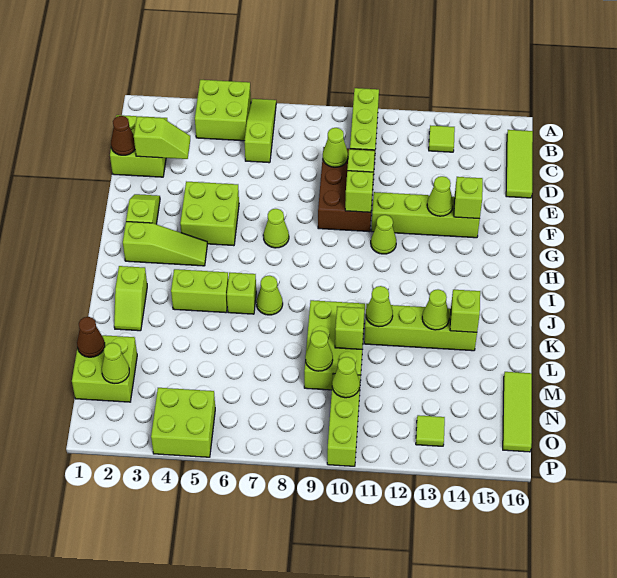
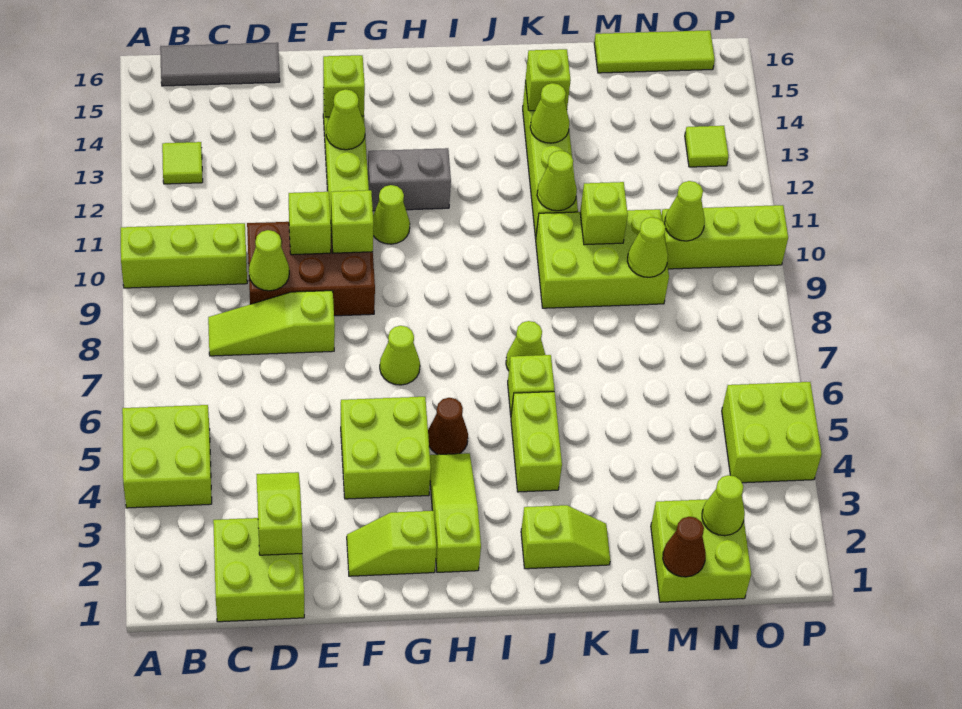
lime slope A6:C6 level 1 top C -> lime slope C8:E8 level 1 top E
lime tile B16:D16 level 1 -> grey tile B16:D16 level 1
brown cone D1 level 2 -> brown cone H5 level 1
none -> grey brick G12:H12 level 1

